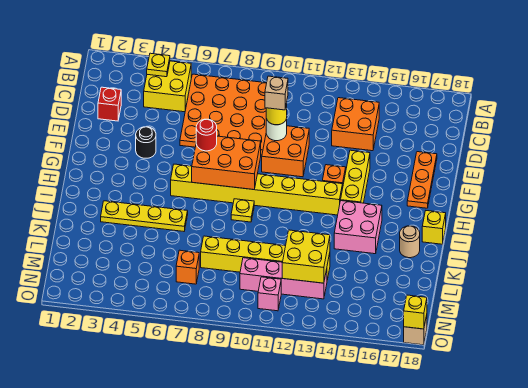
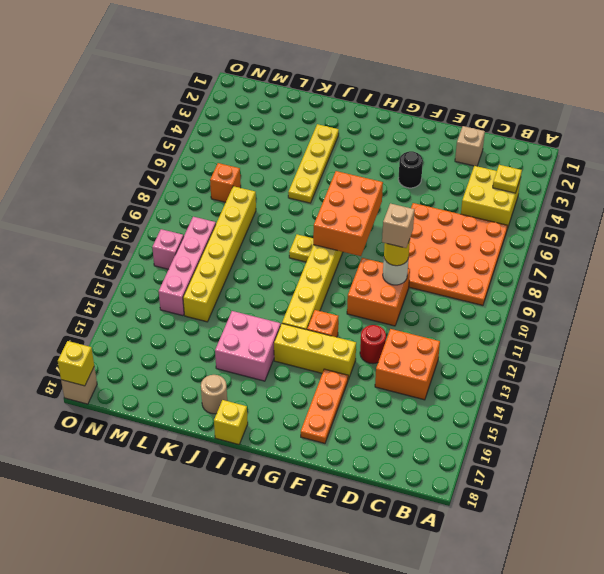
red brick D2 level 1 -> tan brick D2 level 1
orange plate E17:G17 level 1 -> orange plate F15:F17 level 1
red round brick G7 level 3 -> red round brick E13 level 1
yellow brick L12:M13 level 2 -> none

